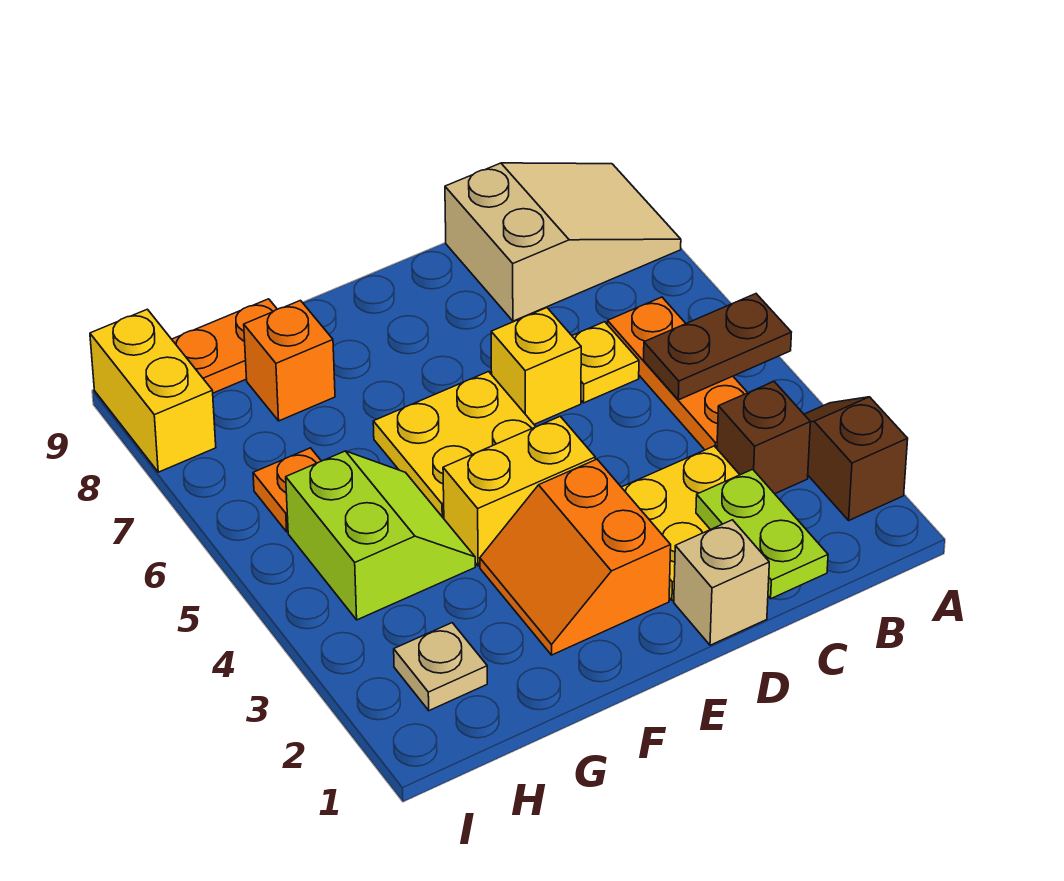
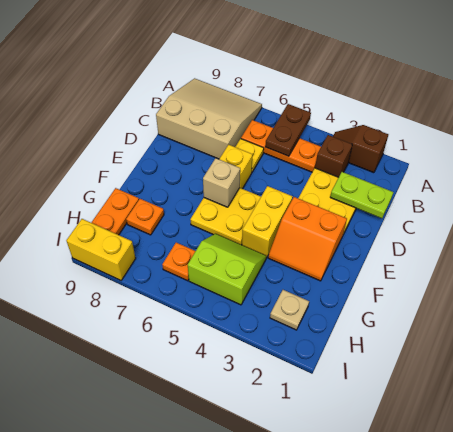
tan slope A8:C9 level 1 top C -> tan slope A7:C9 level 1 top C
tan brick D1 level 1 -> tan brick E6 level 2
orange brick G8 level 1 -> orange plate G8 level 1

